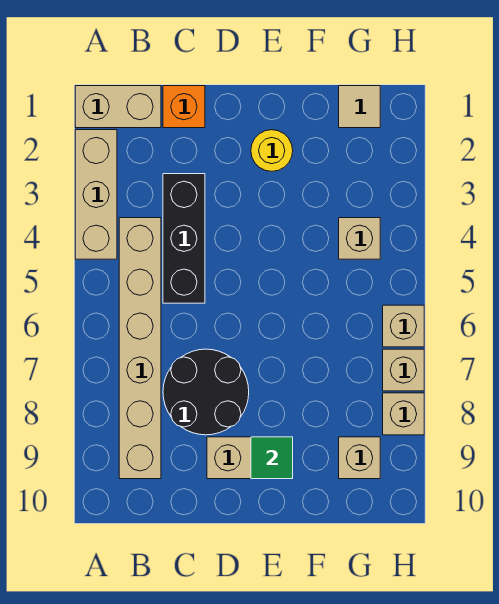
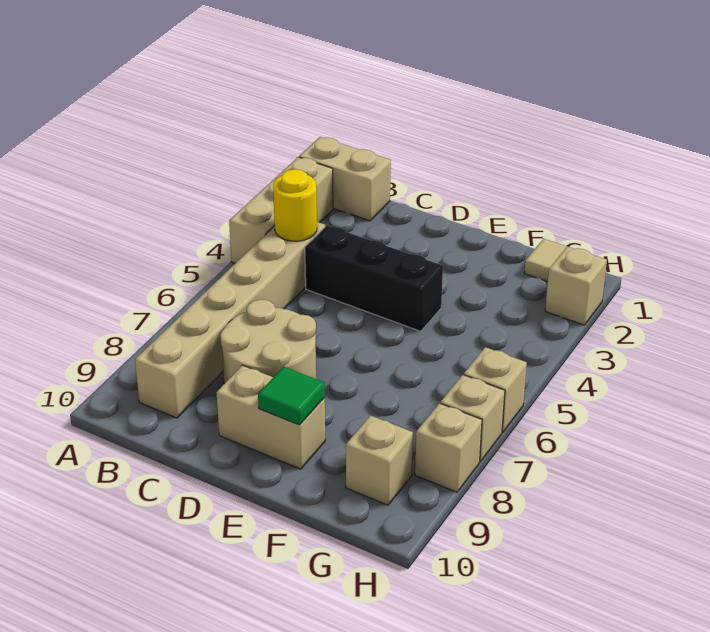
orange brick C1 level 1 -> none
black brick C3:C5 level 1 -> black brick C4:E4 level 1
black round brick C7:D8 level 1 -> tan round brick C7:D8 level 1
yellow round brick E2 level 1 -> yellow round brick B4 level 2
tan brick G4 level 1 -> tan brick H2 level 1

